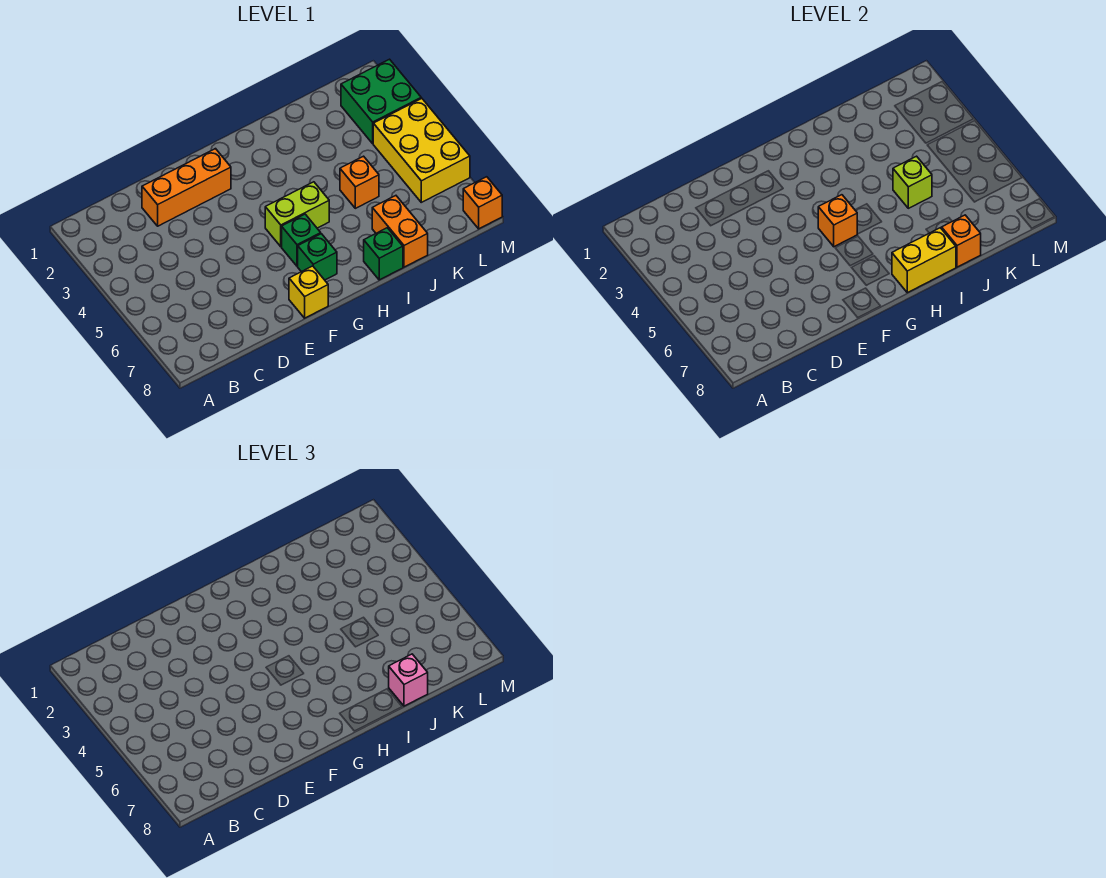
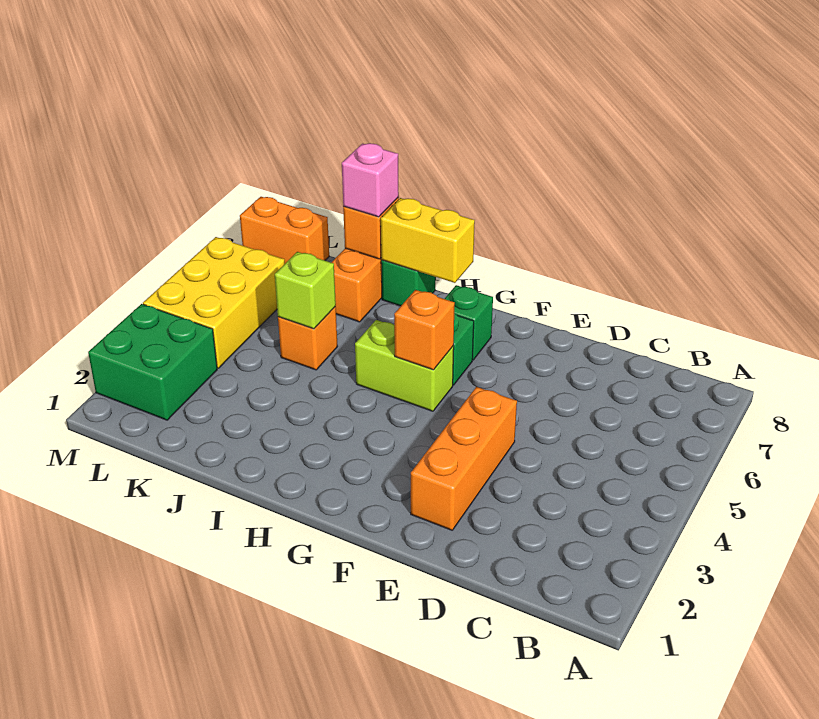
orange brick D2:F2 level 1 -> orange brick E2:E4 level 1
yellow brick F8 level 1 -> none
orange brick M8 level 1 -> orange brick L8:M8 level 1

